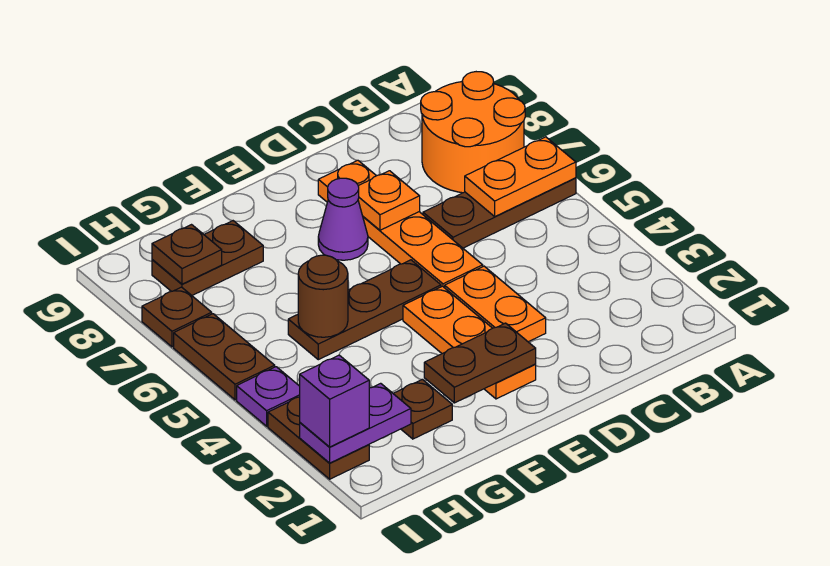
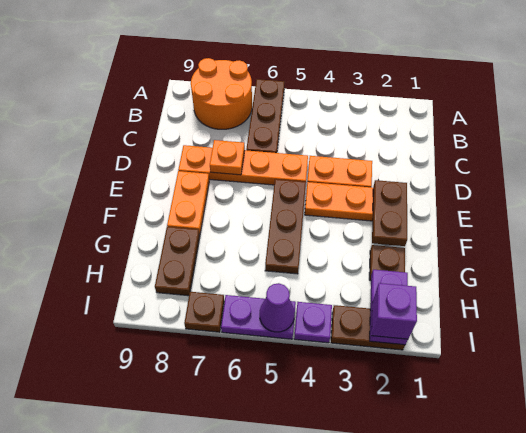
orange plate A6:B6 level 2 -> orange plate E8:F8 level 1
purple cone E7 level 1 -> purple cone I5 level 2
brown round brick G5 level 2 -> none
brown plate H8 level 2 -> none
brown plate I5:I6 level 1 -> purple plate I5:I6 level 1

